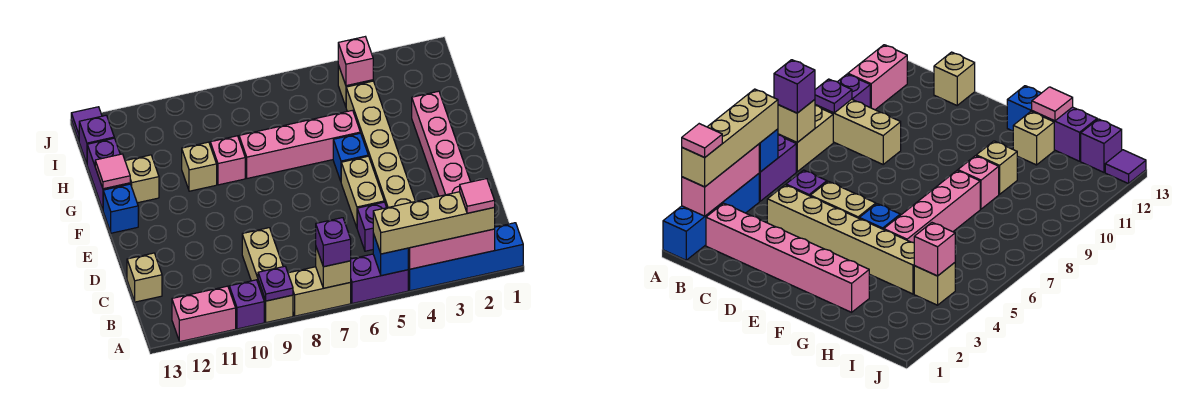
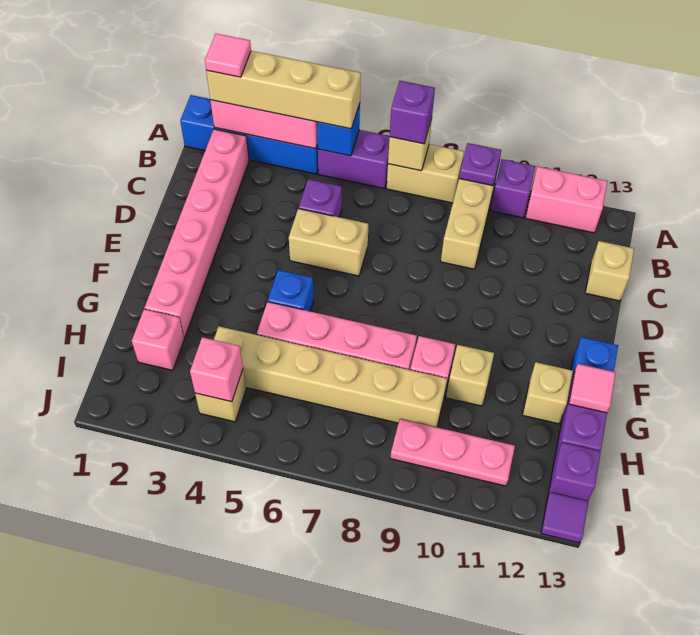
tan brick C4:H4 level 1 -> tan brick H4:H9 level 1
tan brick D5:E5 level 1 -> tan brick D5:D6 level 1
none -> pink brick H2 level 1
none -> pink plate I9:I11 level 1

